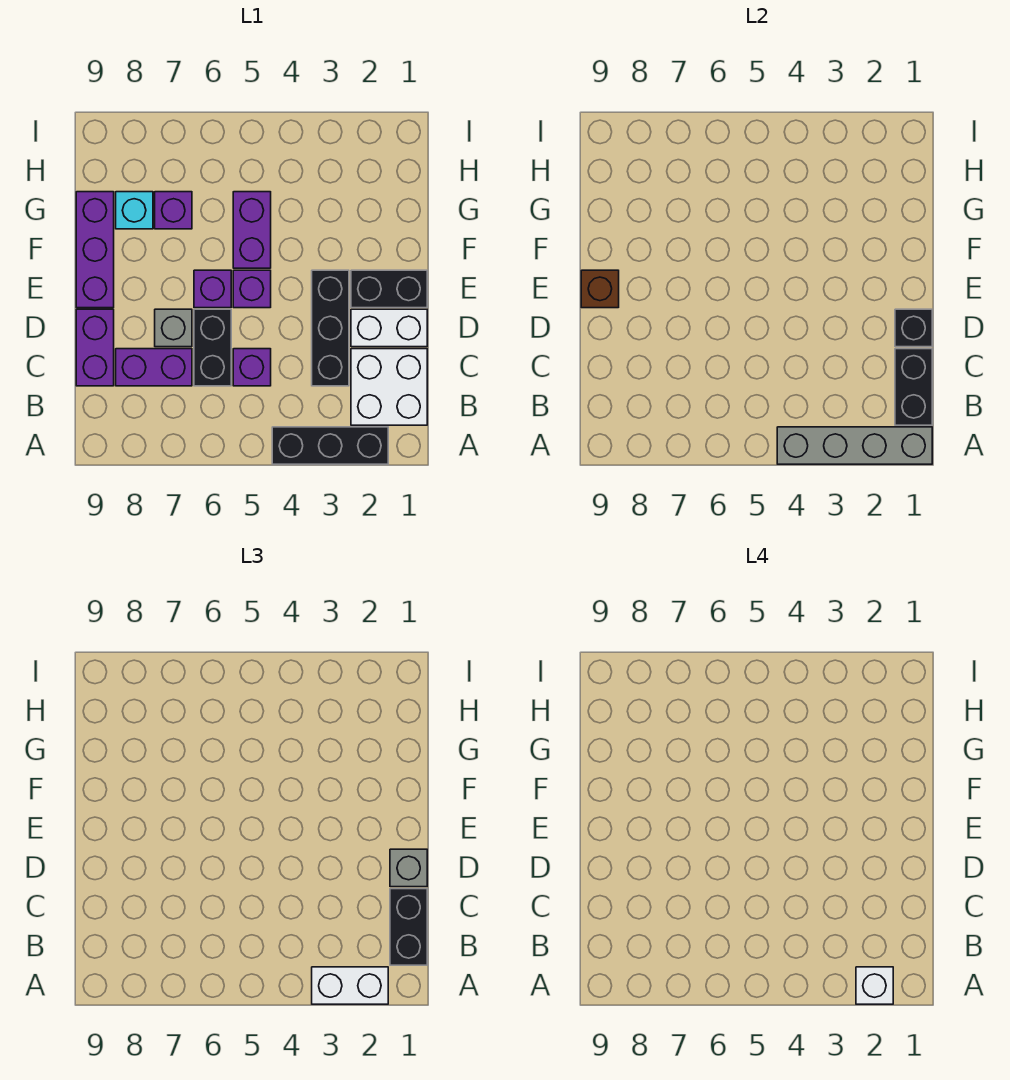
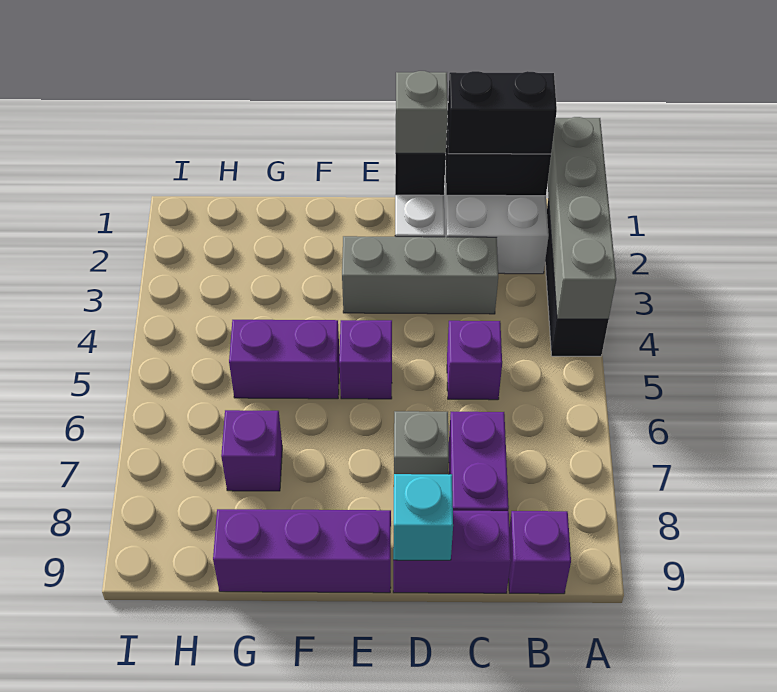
white brick A2:A3 level 3 -> none
white brick A2 level 4 -> none
black brick C3:E3 level 1 -> grey brick C3:E3 level 1
black brick C6:D6 level 1 -> none
black brick E1:E2 level 1 -> none
purple brick E6 level 1 -> purple brick B9 level 1
brown brick E9 level 2 -> none
cyan brick G8 level 1 -> cyan brick D9 level 2

